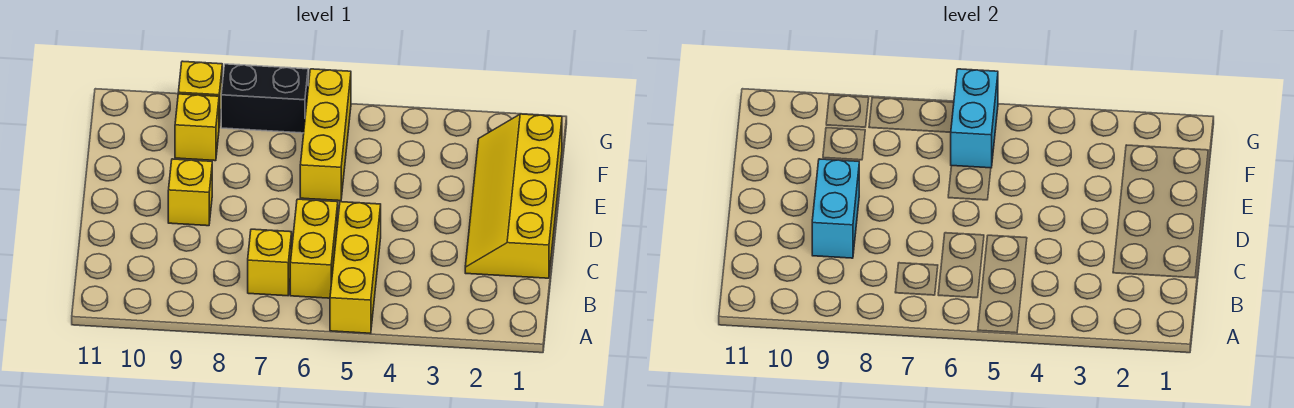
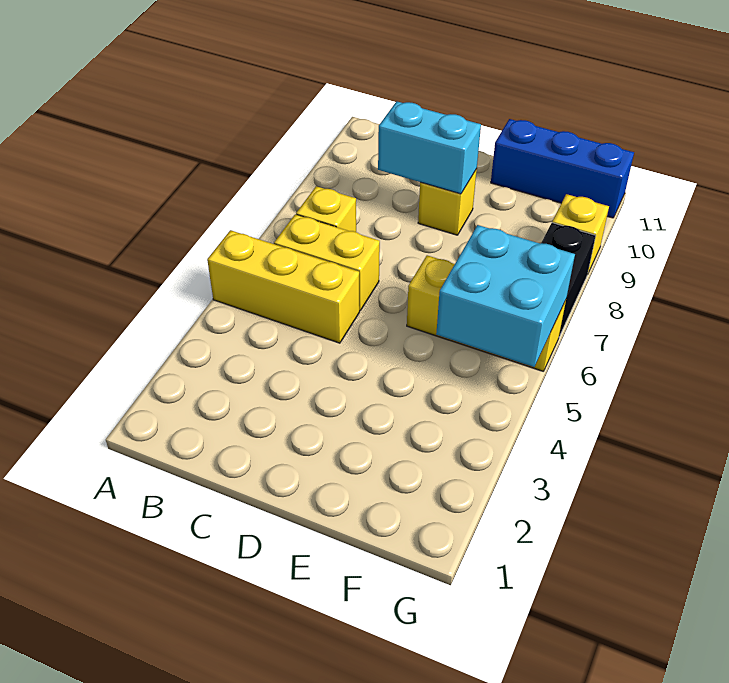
yellow slope C1:F2 level 1 top 1 -> none
none -> blue brick E11:G11 level 1
cyan brick F6:G6 level 2 -> cyan brick F5:G6 level 2
yellow brick F9 level 1 -> none

